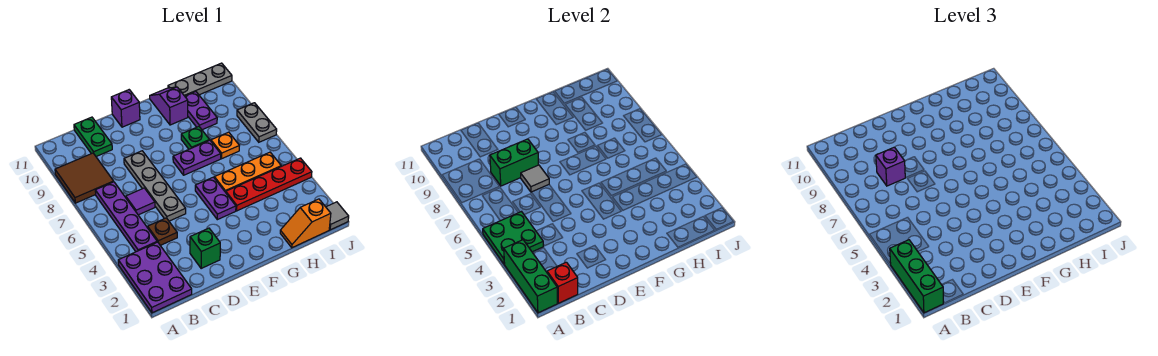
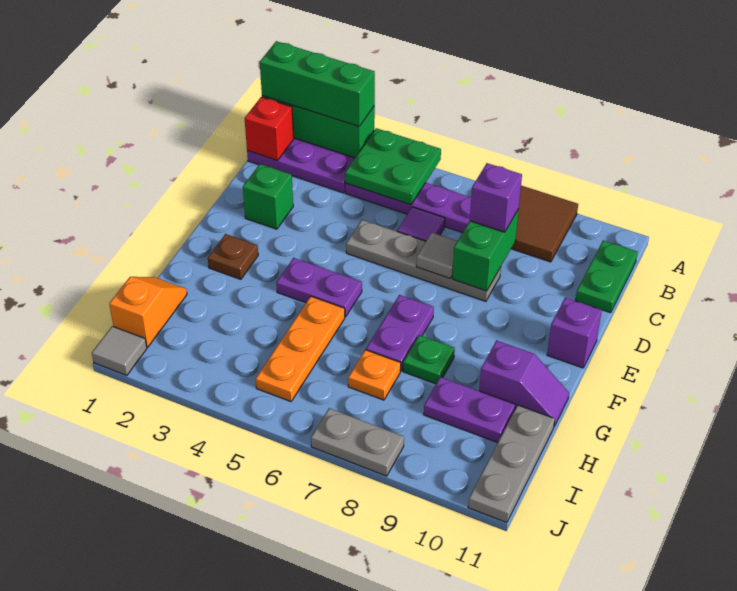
brown plate C4 level 1 -> brown plate F2 level 1
green plate C10:C11 level 1 -> green plate B11:C11 level 1
red plate G4:J4 level 1 -> none

